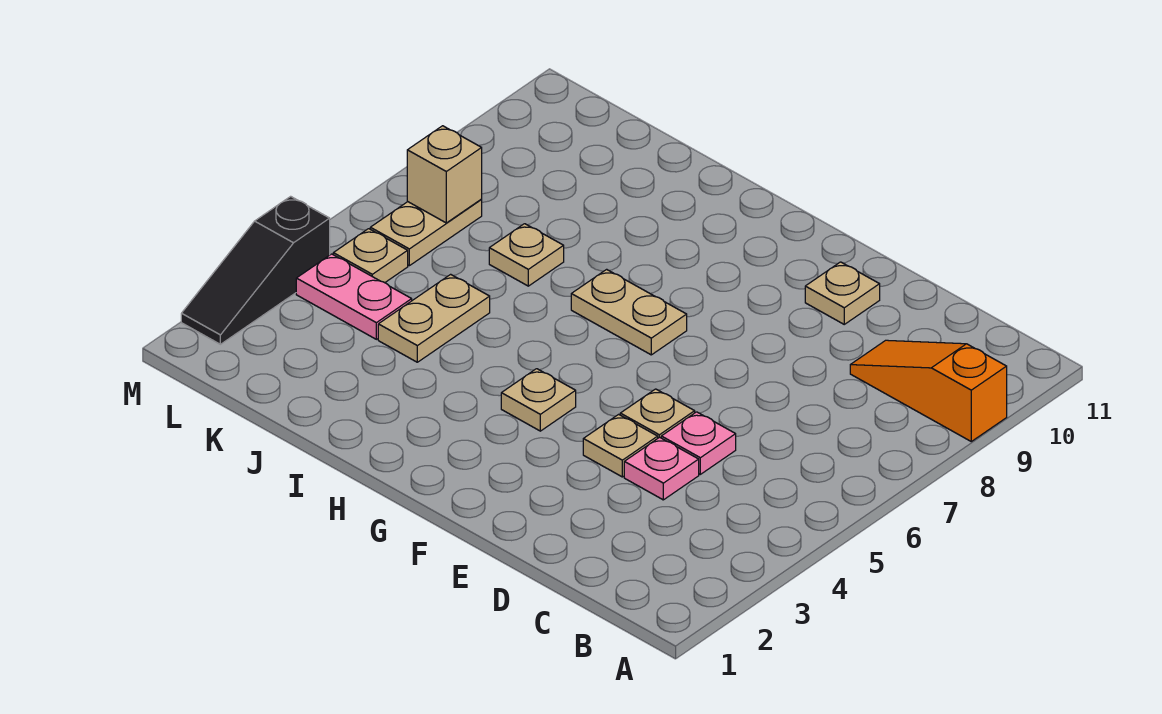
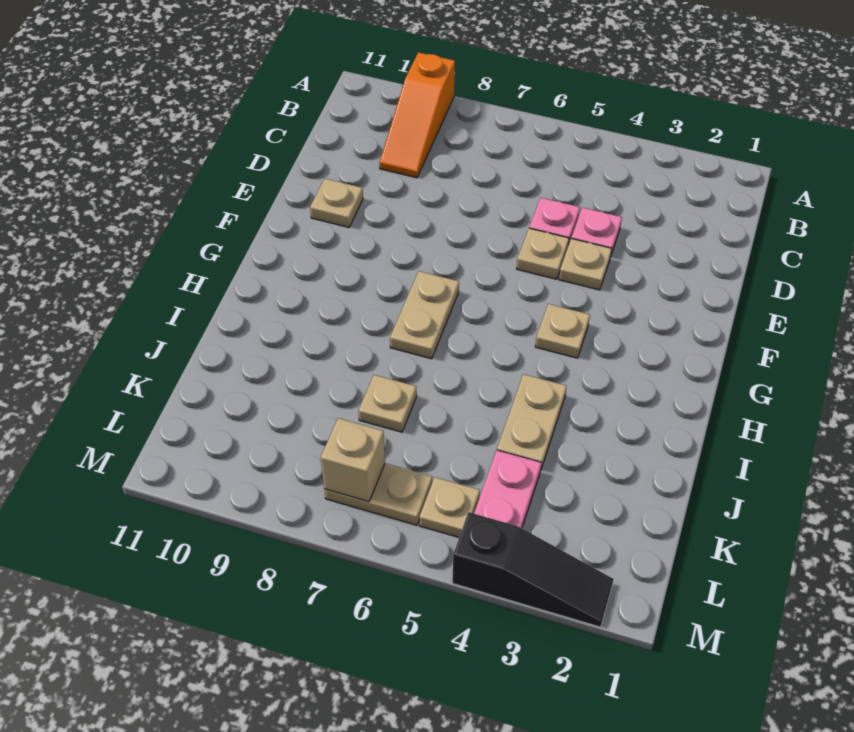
tan plate J4:J5 level 1 -> tan plate I4:J4 level 1

